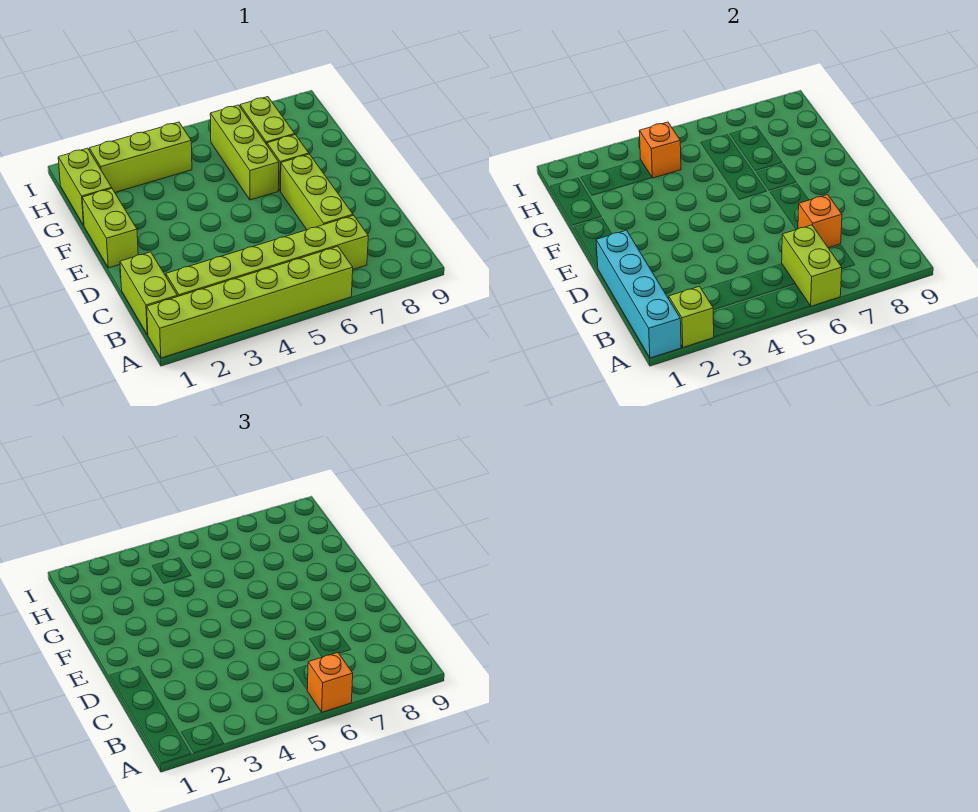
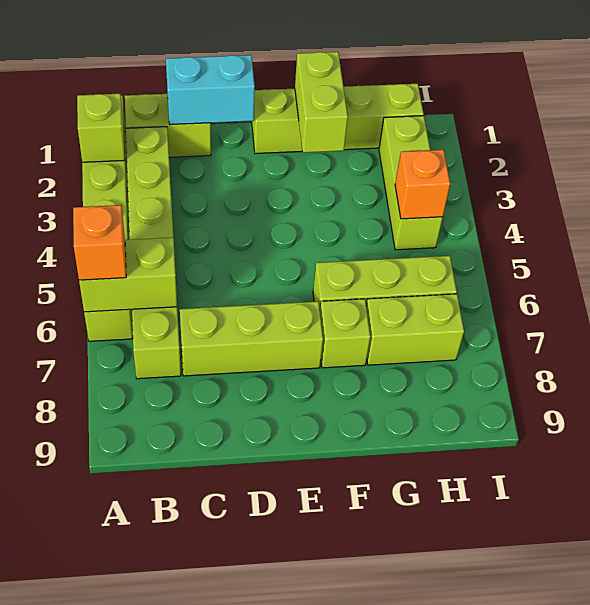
cyan brick A1:D1 level 2 -> cyan brick C1:D1 level 2
orange brick C7 level 2 -> none
none -> lime brick F1:F2 level 2

